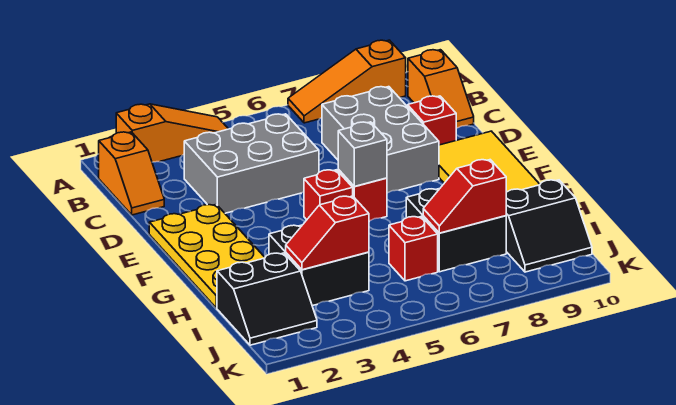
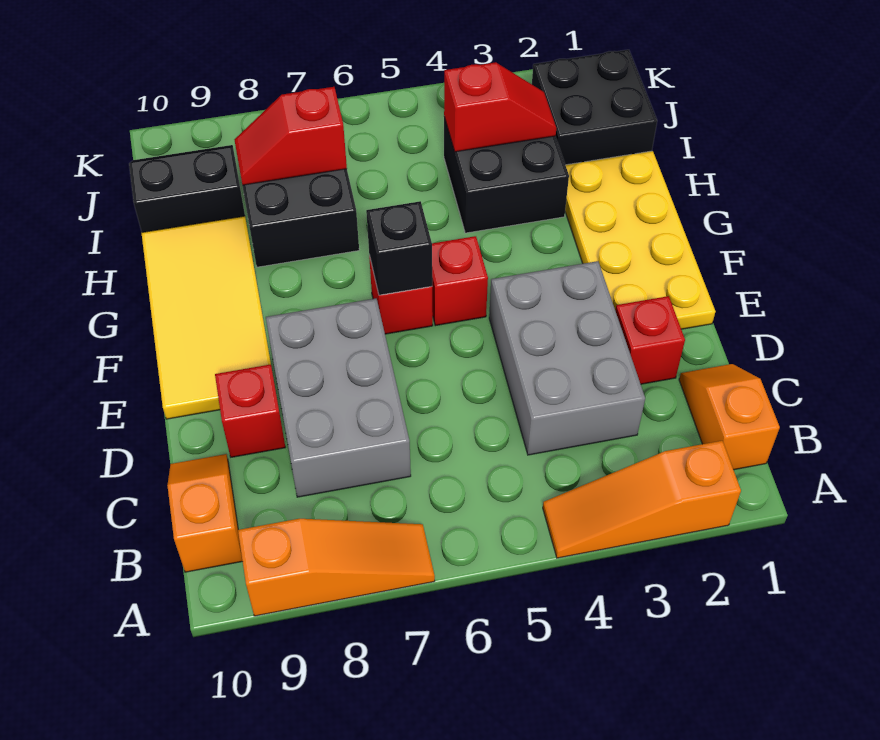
grey brick C3:D5 level 1 -> grey brick C3:E4 level 1
grey brick F6 level 2 -> black brick F6 level 2
black slope I1:J2 level 1 top I -> black brick I1:J2 level 1
red brick I6 level 1 -> red brick D2 level 1
red slope I7:I8 level 2 top 8 -> red slope I7:I8 level 2 top 7

